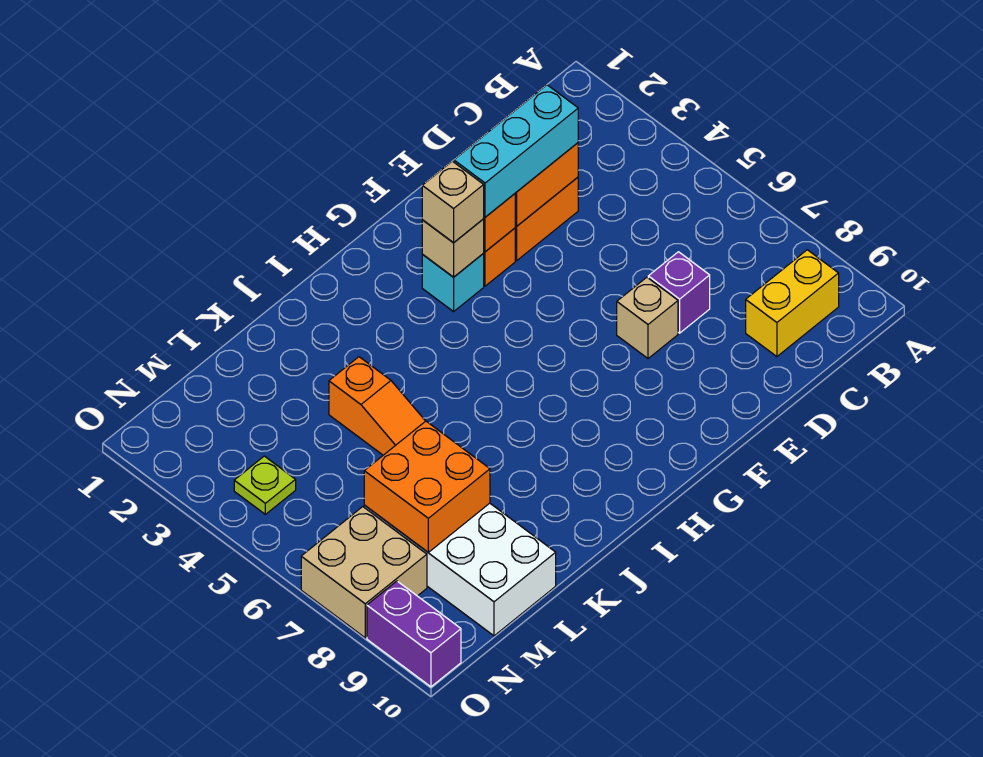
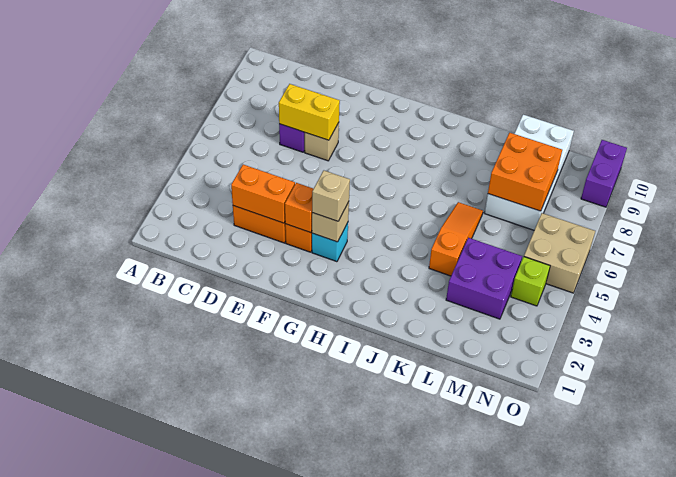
yellow brick B9:C9 level 1 -> yellow brick D7:E7 level 2
cyan brick D3:F3 level 3 -> none
none -> purple brick L3:M4 level 1
lime plate N4 level 1 -> lime brick N4 level 1
tan brick N7:O8 level 1 -> tan brick N5:O6 level 1

